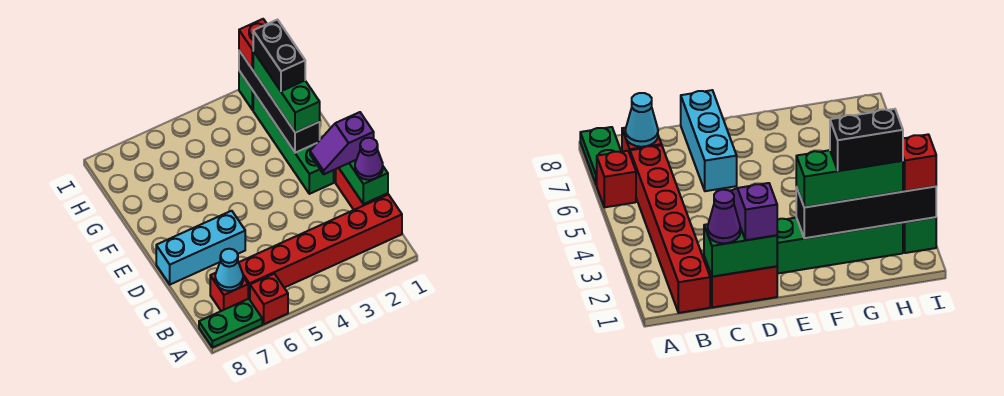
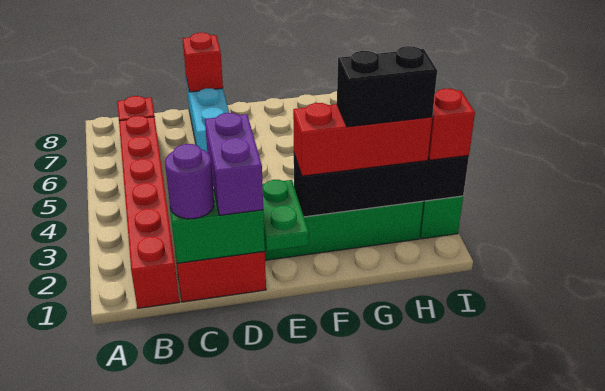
red brick A6 level 1 -> red brick D8 level 2
green plate A7:A8 level 1 -> green plate E1:E2 level 2
cyan cone B7 level 2 -> none
purple cone C1 level 3 -> purple round brick C1 level 3
purple slope D1:D2 level 3 top 1 -> purple brick D1:D2 level 3
green brick F2:H2 level 3 -> red brick F2:H2 level 3

